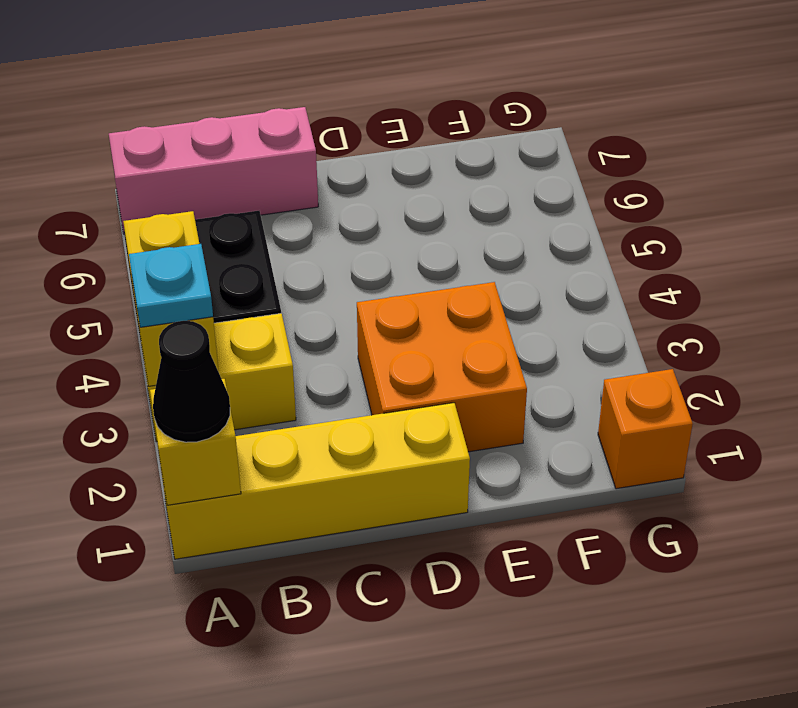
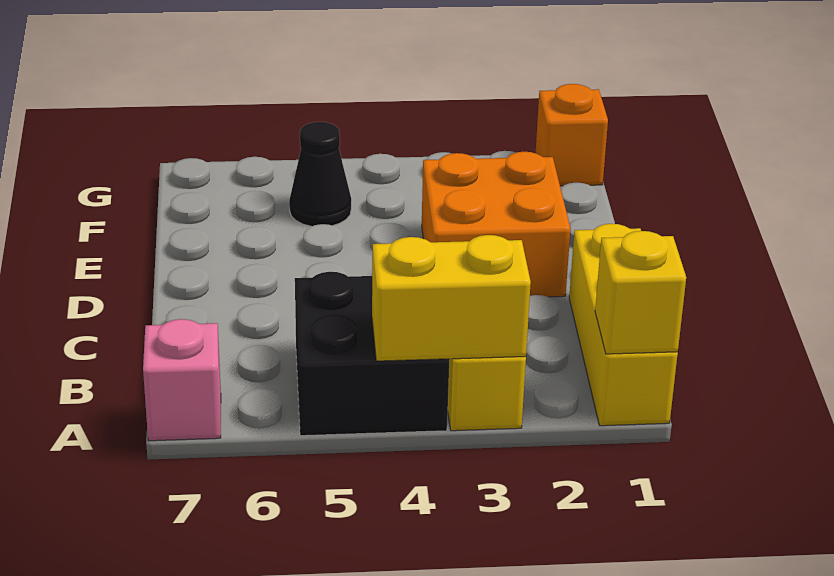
yellow brick A1:D1 level 1 -> yellow brick A1:C1 level 1
black cone A1 level 3 -> black cone F5 level 1
cyan plate A3 level 3 -> none
pink brick A7:C7 level 1 -> pink brick A7 level 1

